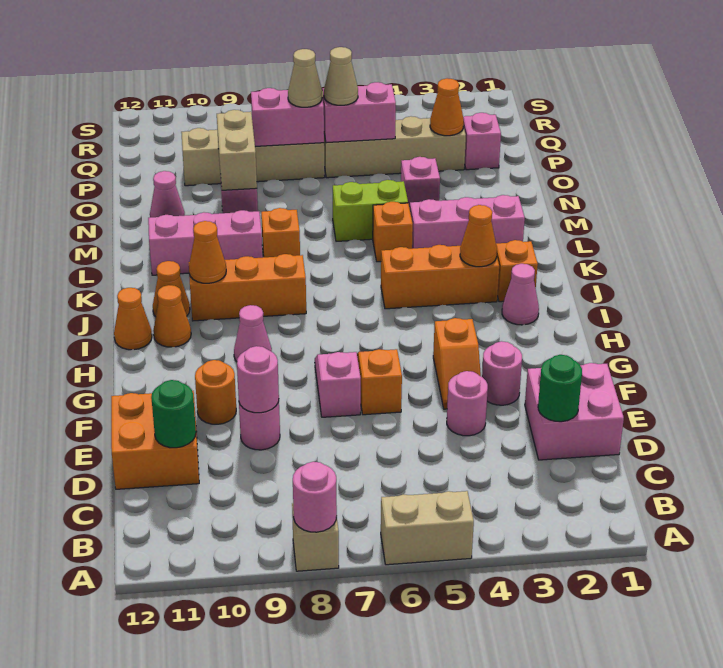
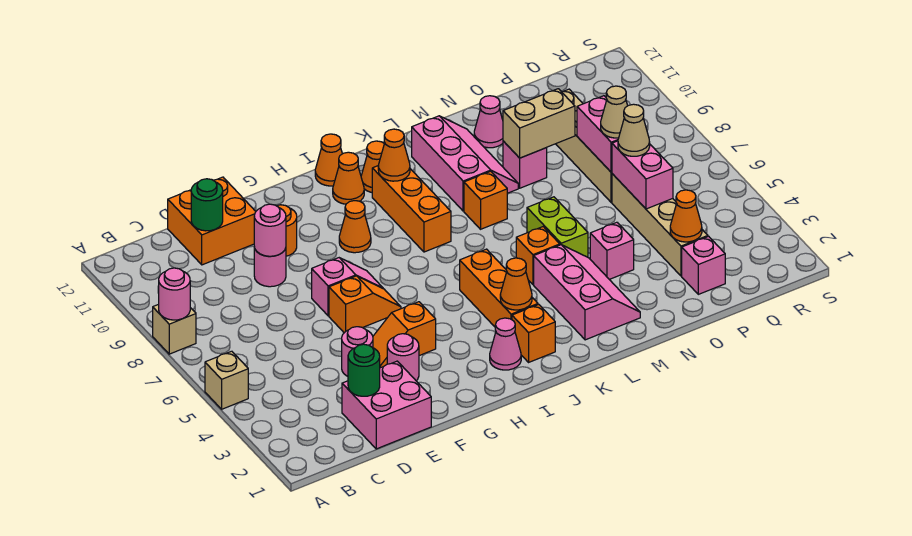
tan brick A5:A6 level 1 -> tan brick A5 level 1
pink cone H9 level 1 -> orange cone H9 level 1

